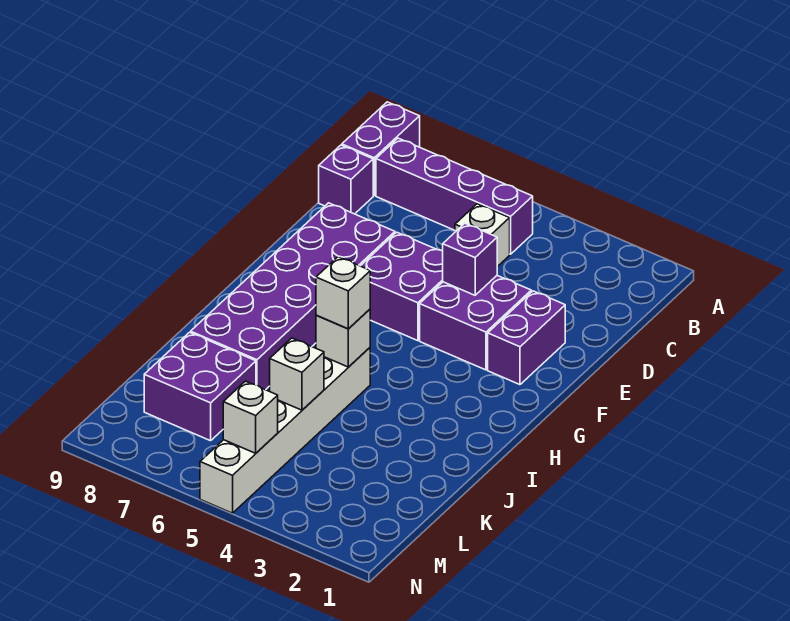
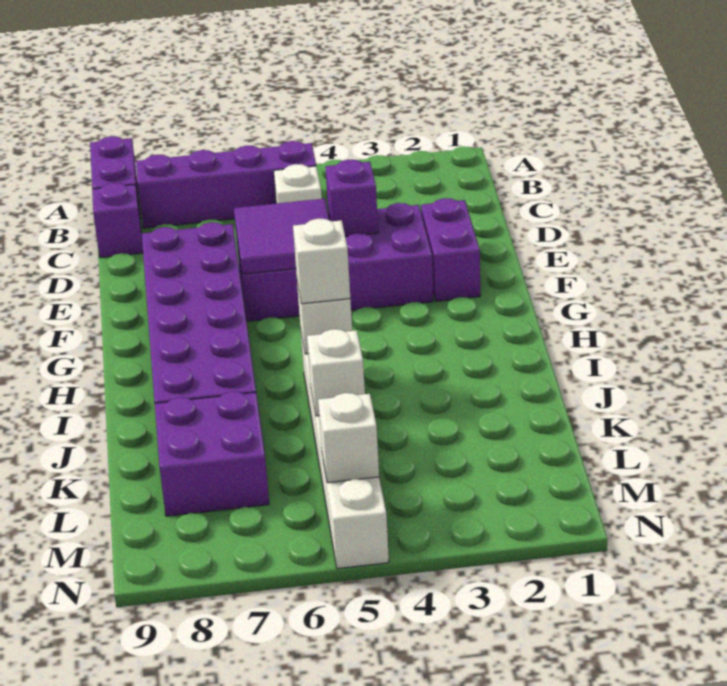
none -> purple tile E5:F6 level 2

